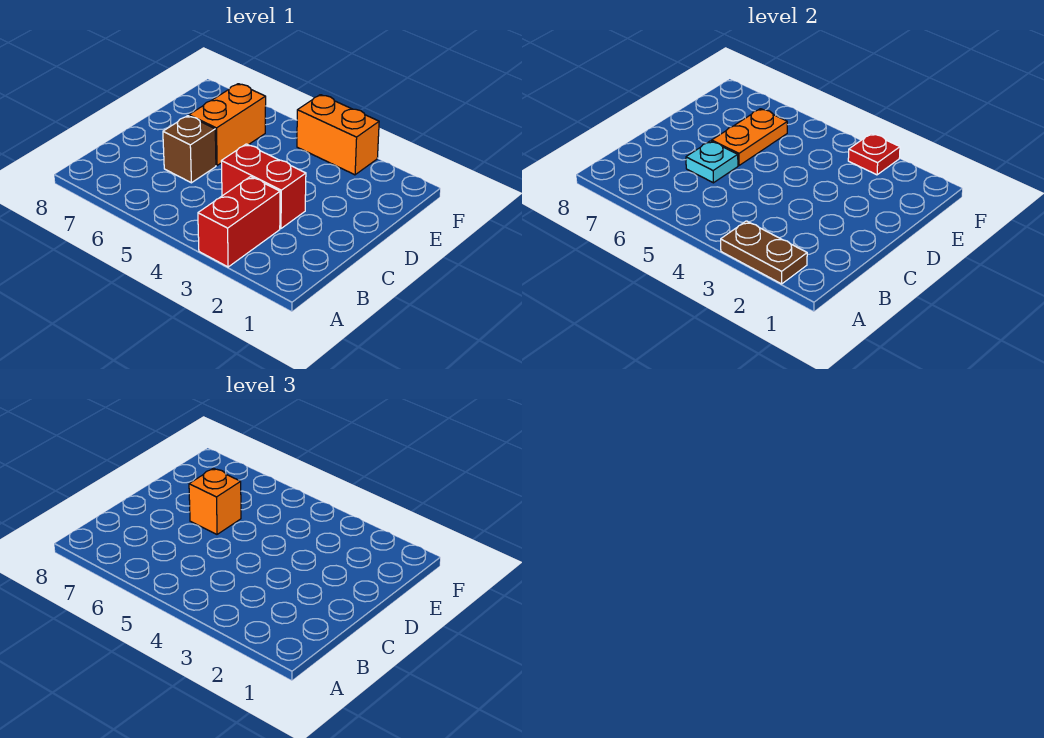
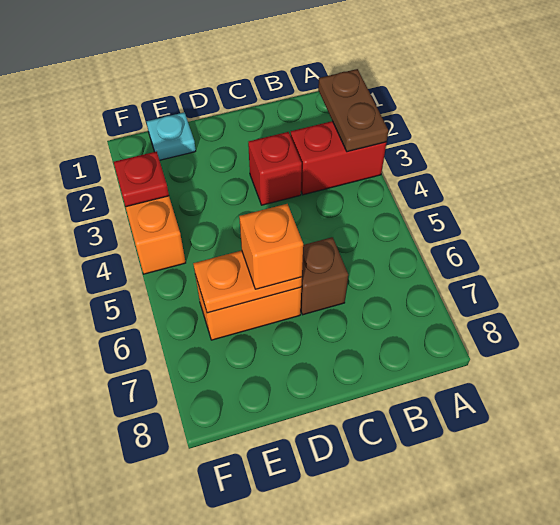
red brick C3:C4 level 1 -> red brick C3 level 1
cyan plate C6 level 2 -> cyan plate E1 level 1

